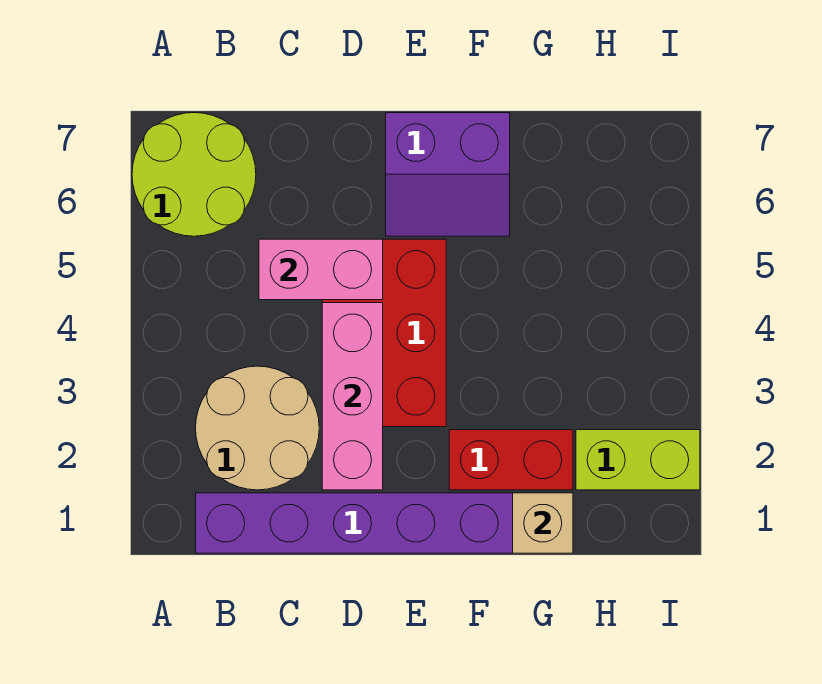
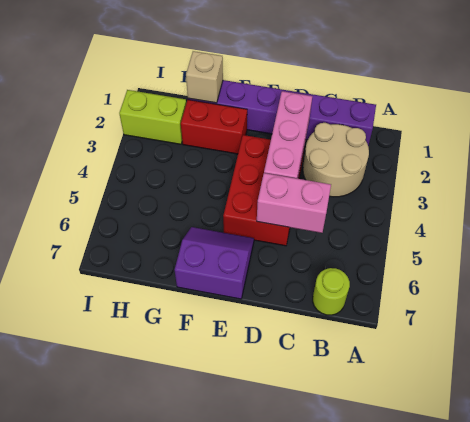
lime round brick A6:B7 level 1 -> lime round brick B7 level 1

